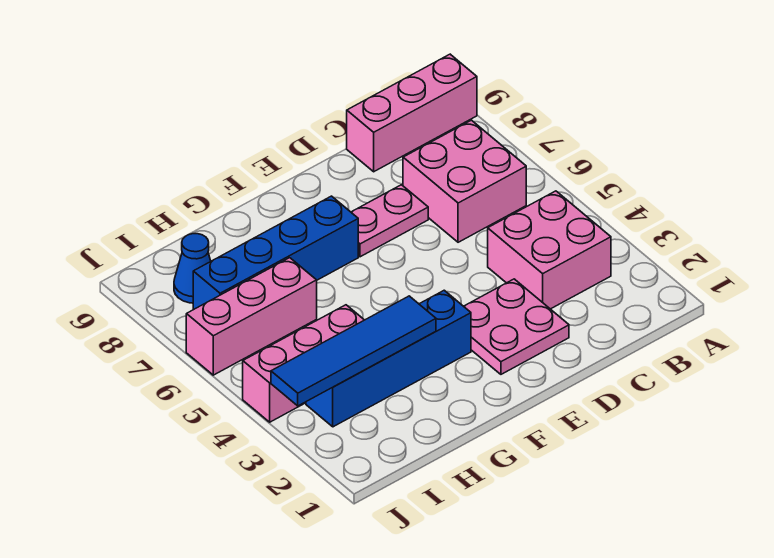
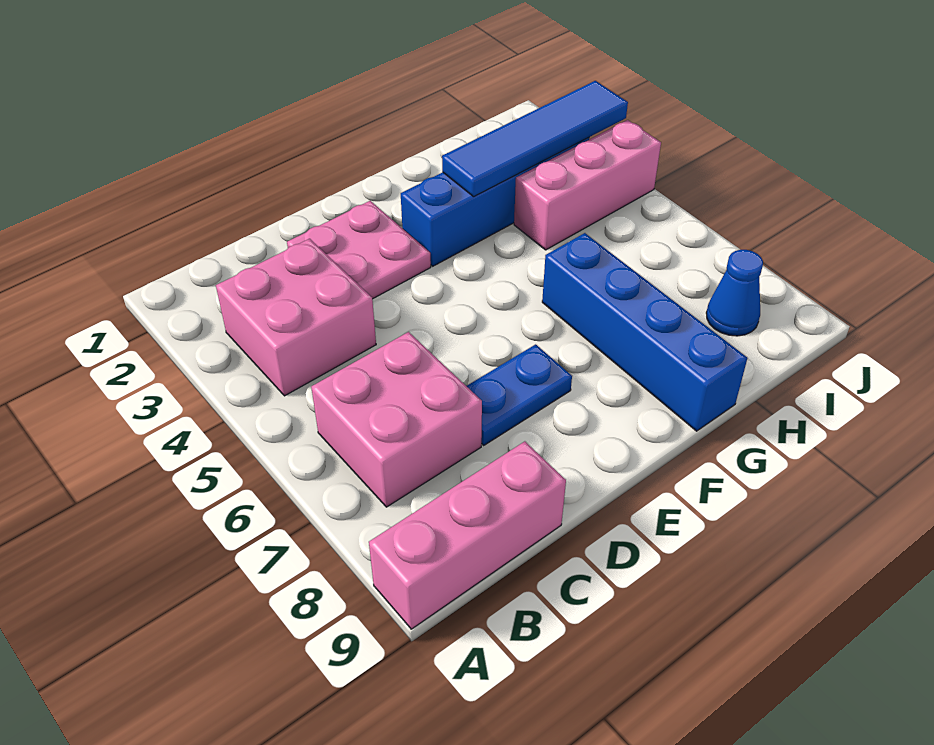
pink plate D7:E7 level 1 -> blue plate D7:E7 level 1
blue brick F7:I7 level 1 -> blue brick G6:G9 level 1
pink brick H6:J6 level 1 -> none

